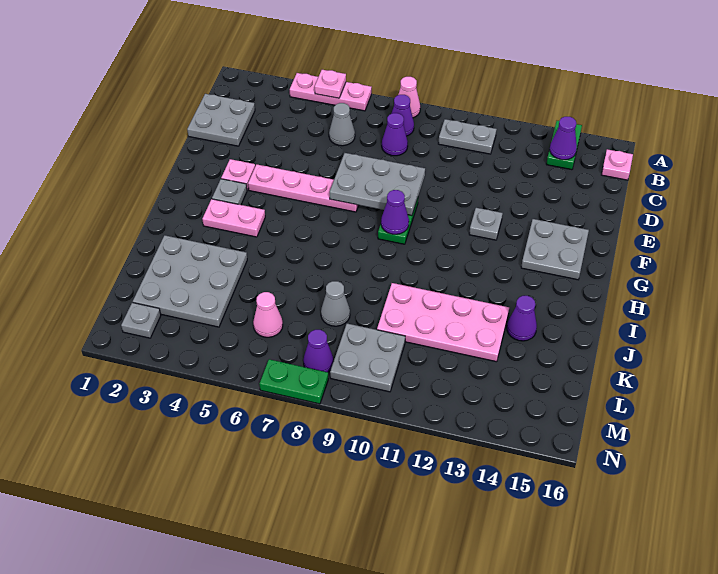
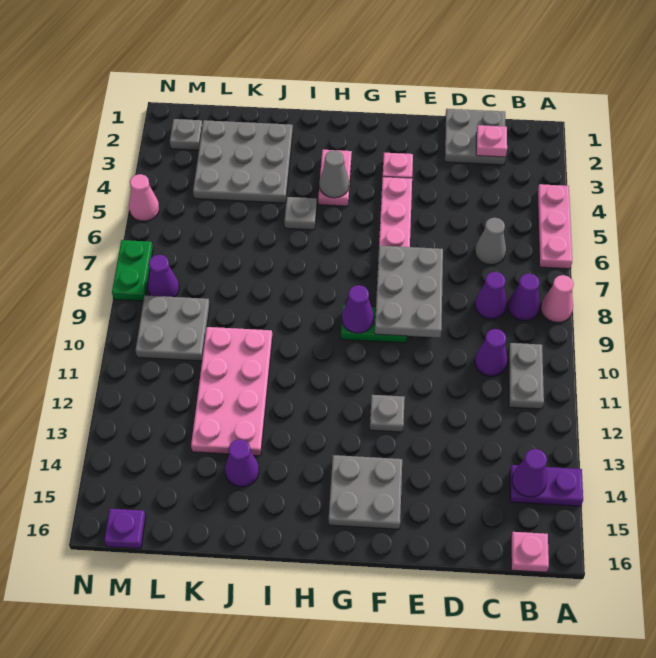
pink plate A5 level 2 -> pink plate C2 level 2
green plate A14:B14 level 1 -> purple plate A14:B14 level 1
none -> purple cone C10 level 1
grey plate G3 level 1 -> grey plate I5 level 1
grey cone K8 level 1 -> grey cone H4 level 2
pink cone L6 level 1 -> pink cone N5 level 1
none -> purple plate M16 level 1

